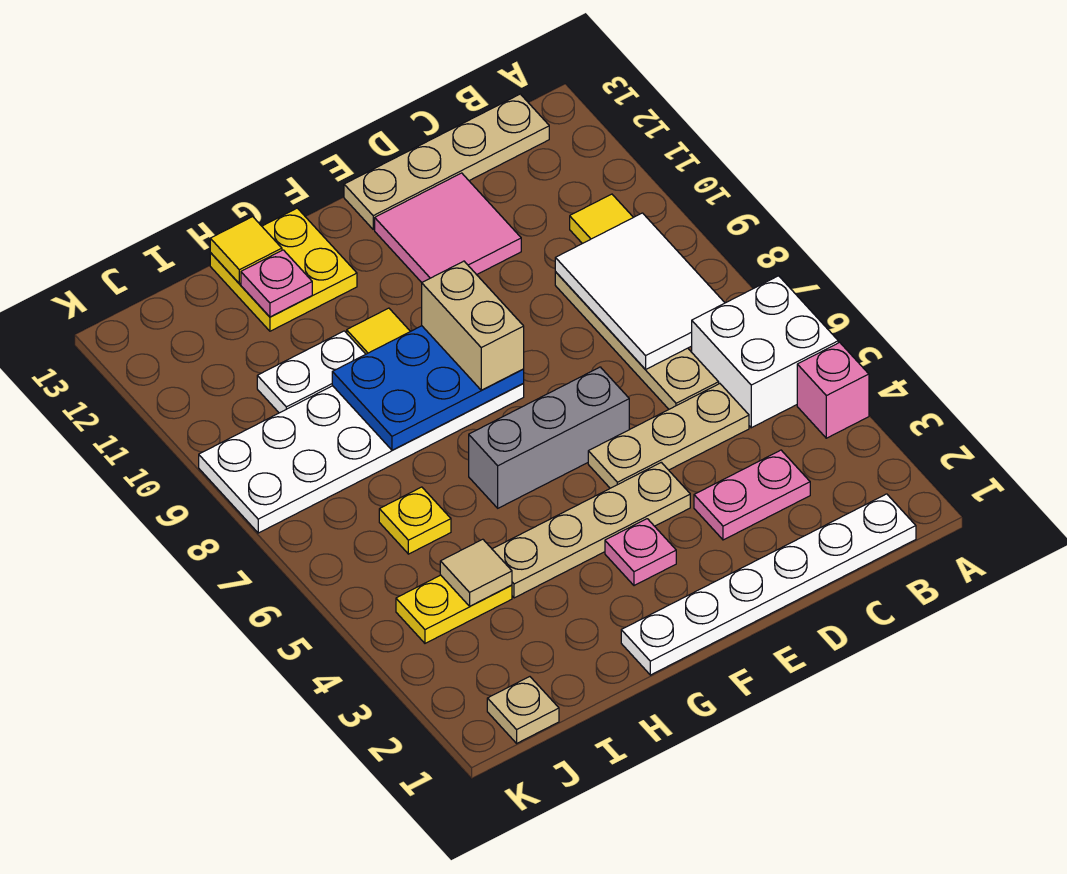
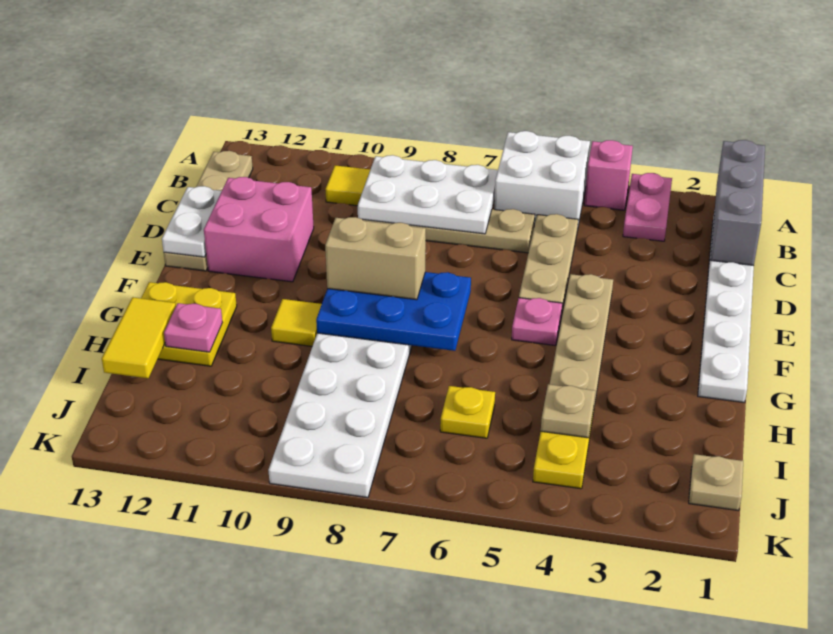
white tile B7:C9 level 2 -> white plate B7:C9 level 2
pink plate C3:D3 level 1 -> pink plate A3:B3 level 1
pink tile D11:E12 level 1 -> pink brick D11:E12 level 1
grey brick E6:G6 level 1 -> grey brick A1:C1 level 2
pink plate F3 level 1 -> pink plate F5 level 1
blue plate F8:H9 level 2 -> blue plate F7:G9 level 2
white plate H10:I10 level 1 -> white plate D13:E13 level 2
yellow tile H13 level 2 -> yellow tile H13:I13 level 2
tan tile I4 level 2 -> tan plate I4 level 2

